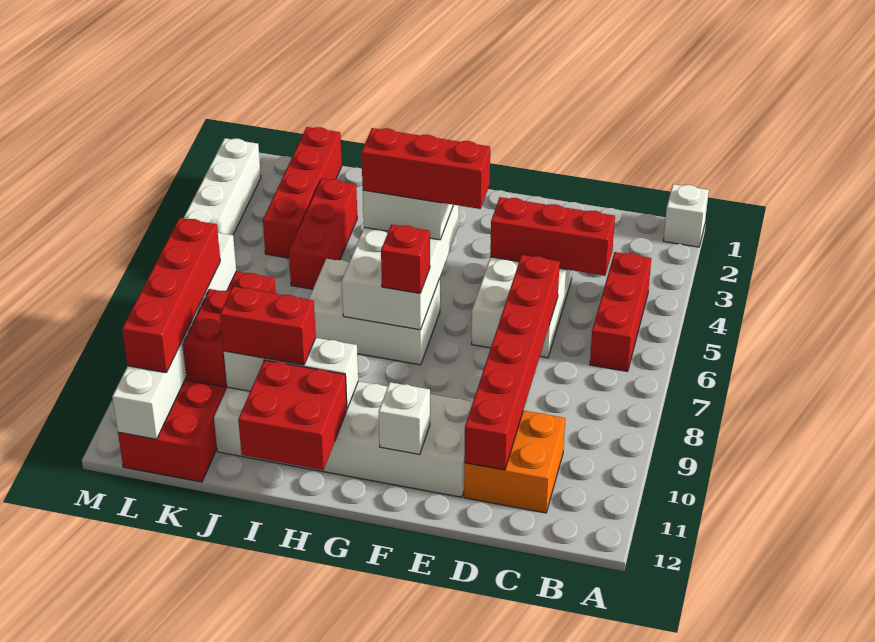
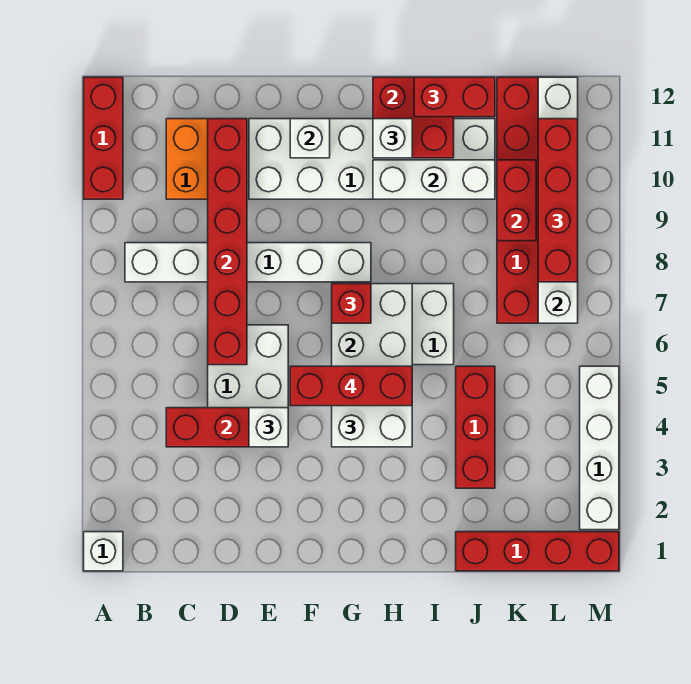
red brick B4:B6 level 1 -> red brick A10:A12 level 1
none -> white brick B8:G8 level 1
none -> white brick E4 level 3
none -> white brick H11 level 3
red brick I10:J10 level 3 -> red brick I12:J12 level 3
red brick K1:K4 level 1 -> red brick J1:M1 level 1

